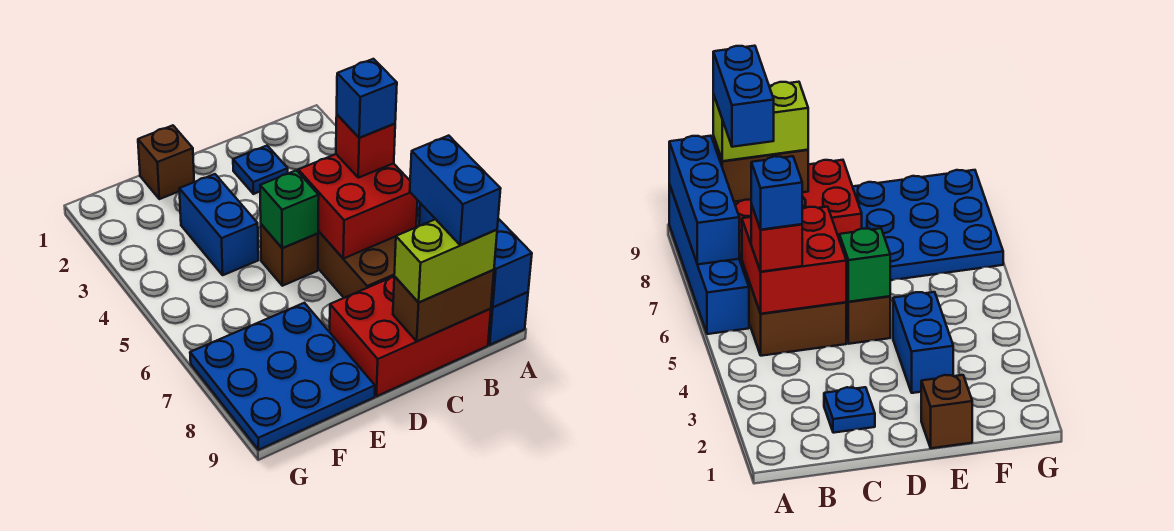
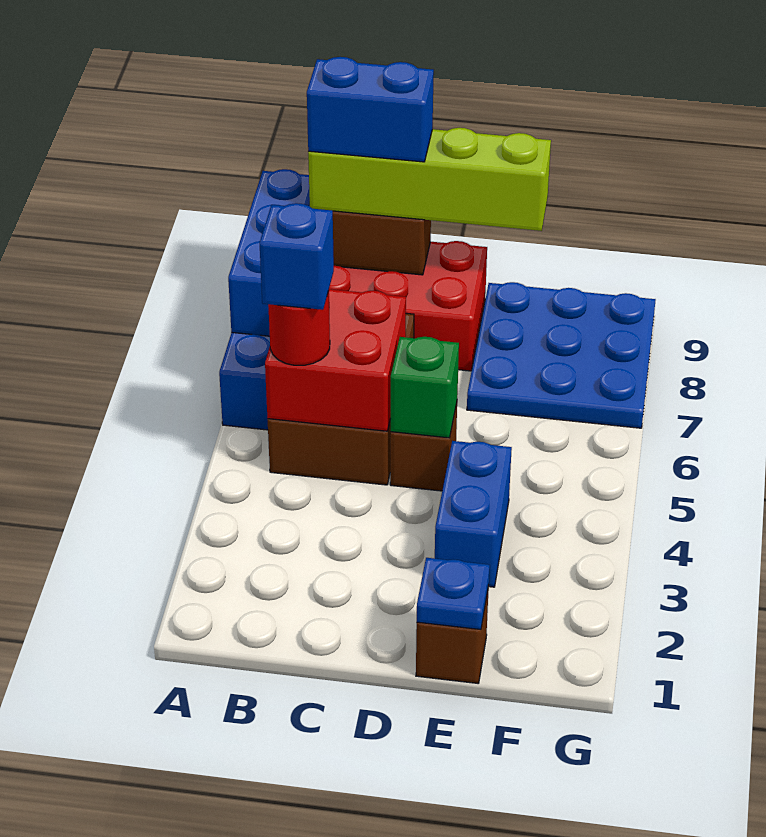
red brick B5 level 3 -> red round brick B5 level 3
blue brick B8:B9 level 4 -> blue brick B9:C9 level 4
lime brick B9:C9 level 3 -> lime brick B9:E9 level 3
blue plate C2 level 1 -> blue plate E1 level 2

